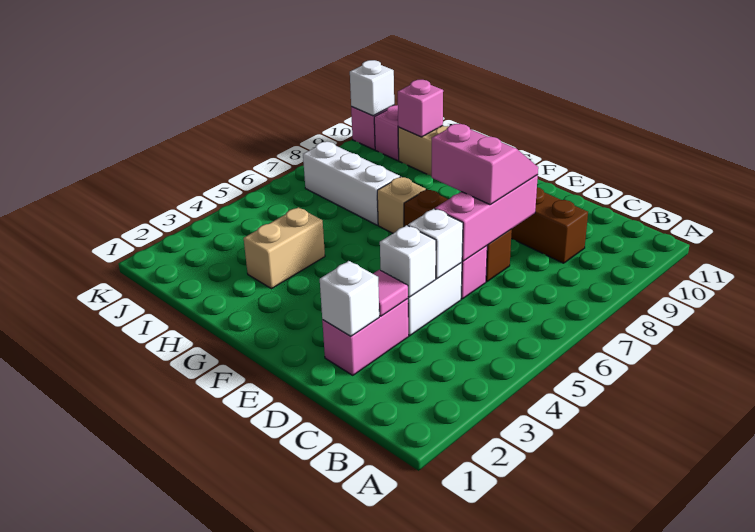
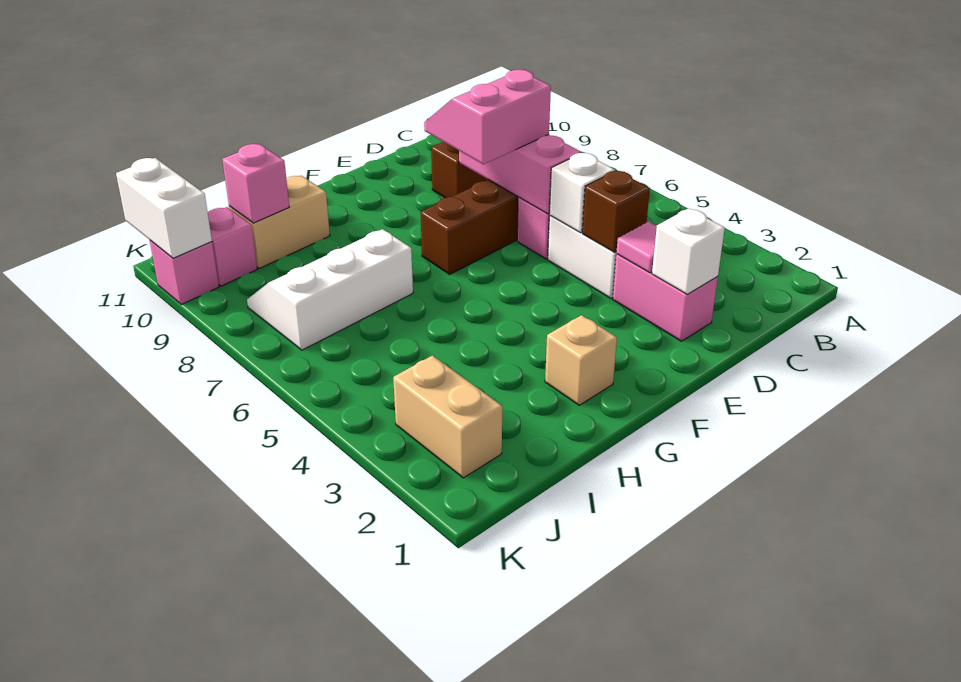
white brick D4 level 2 -> brown brick D4 level 2
tan brick G7 level 1 -> tan brick G2 level 1
tan brick H3:H4 level 1 -> tan brick J2:J3 level 1
white brick K10 level 2 -> white brick K10:K11 level 2

